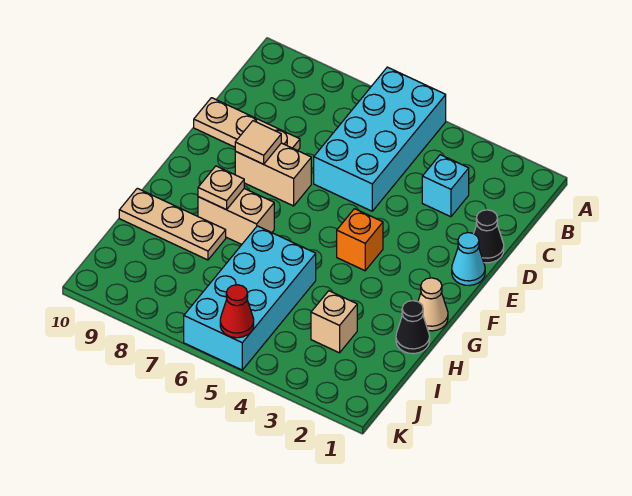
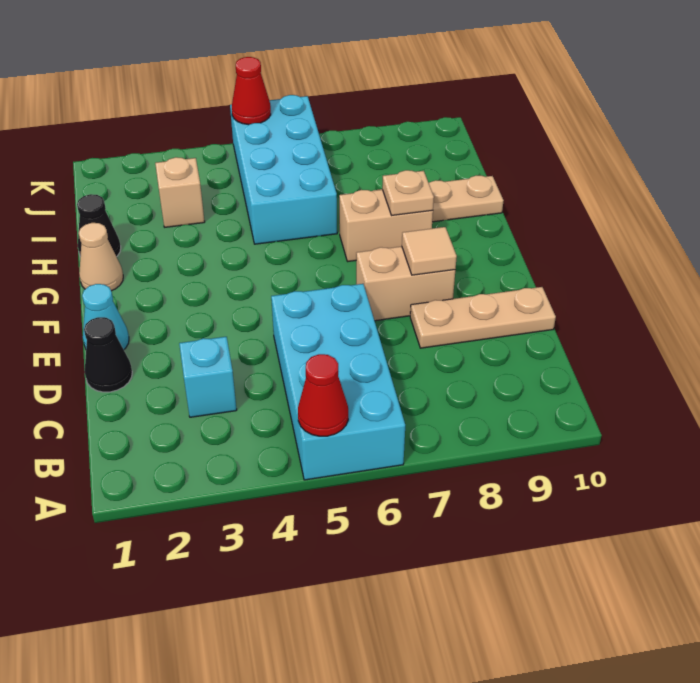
none -> red cone A5 level 2
orange brick F4 level 1 -> none

